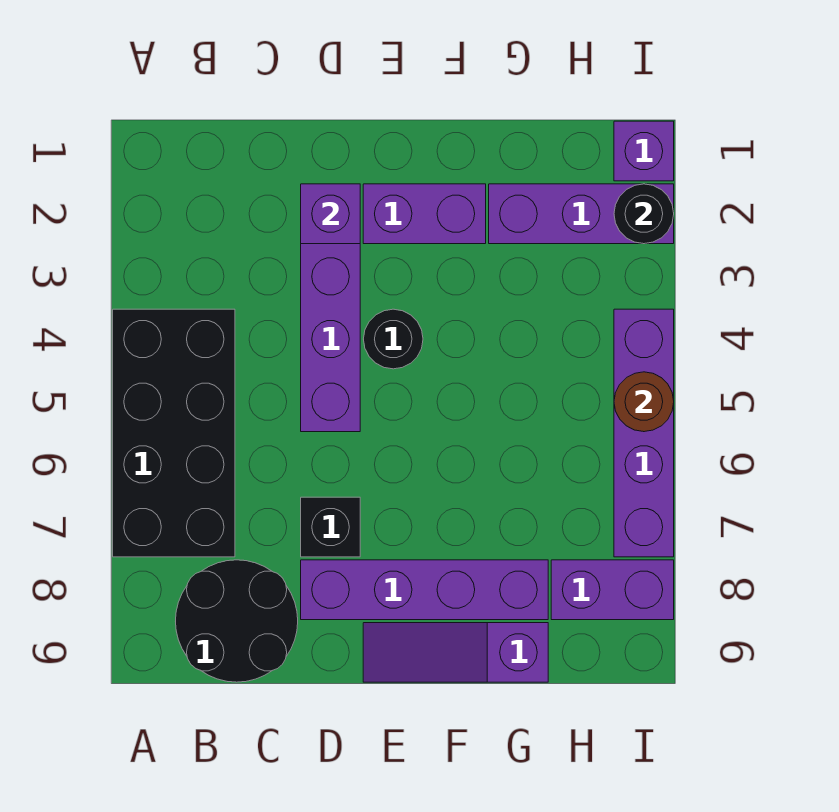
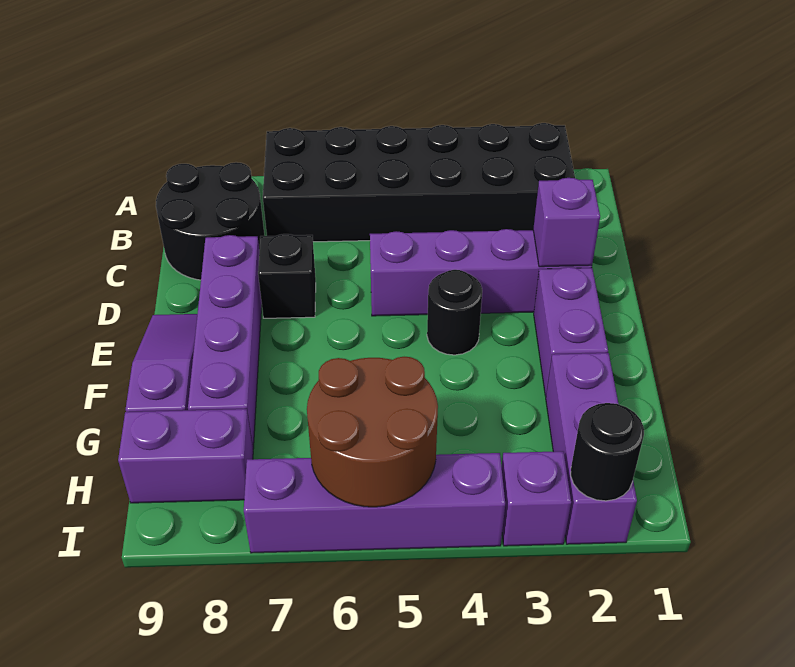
black brick A4:B7 level 1 -> black brick A2:B7 level 1
purple brick H8:I8 level 1 -> purple brick H8:H9 level 1
purple brick I1 level 1 -> purple brick I3 level 1
brown round brick I5 level 2 -> brown round brick H5:I6 level 2

